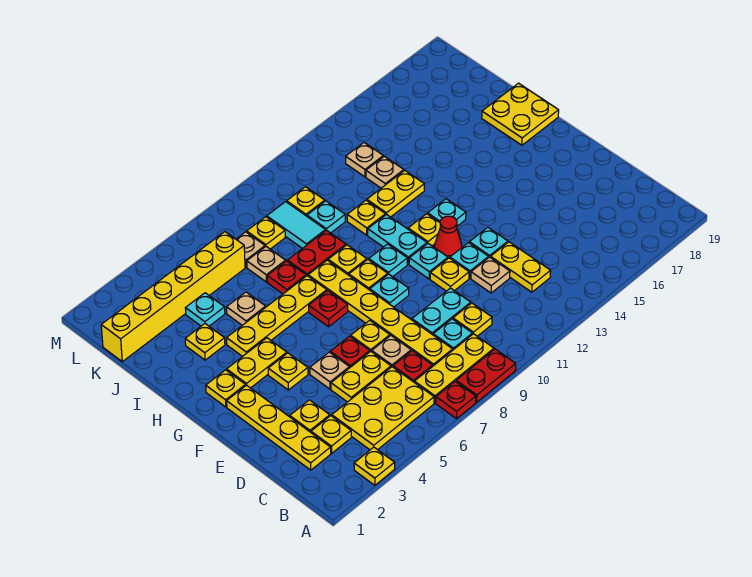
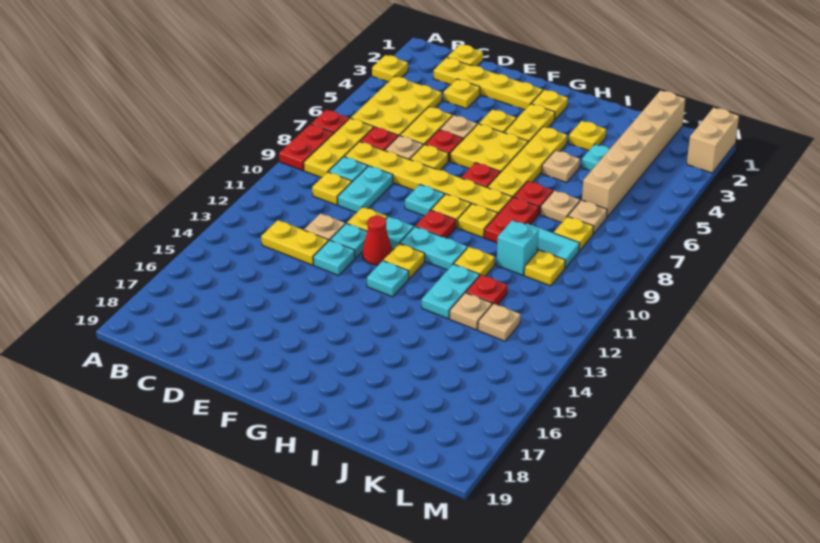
yellow plate C3 level 1 -> yellow plate C1 level 1
cyan plate G10 level 1 -> red plate G10 level 1
yellow plate H18:I19 level 1 -> yellow plate F5:G6 level 1
yellow plate I12:I13 level 1 -> cyan plate I12:I13 level 1
cyan plate J10 level 1 -> cyan brick J10 level 1
none -> red plate J12 level 1
yellow brick K1:K6 level 1 -> tan brick K1:K6 level 1
none -> tan brick M1:M2 level 1

